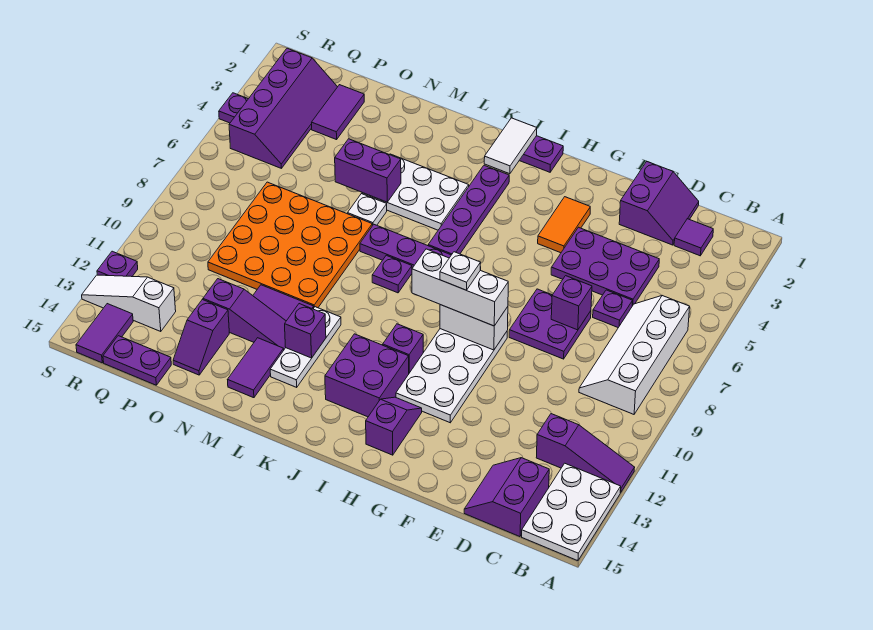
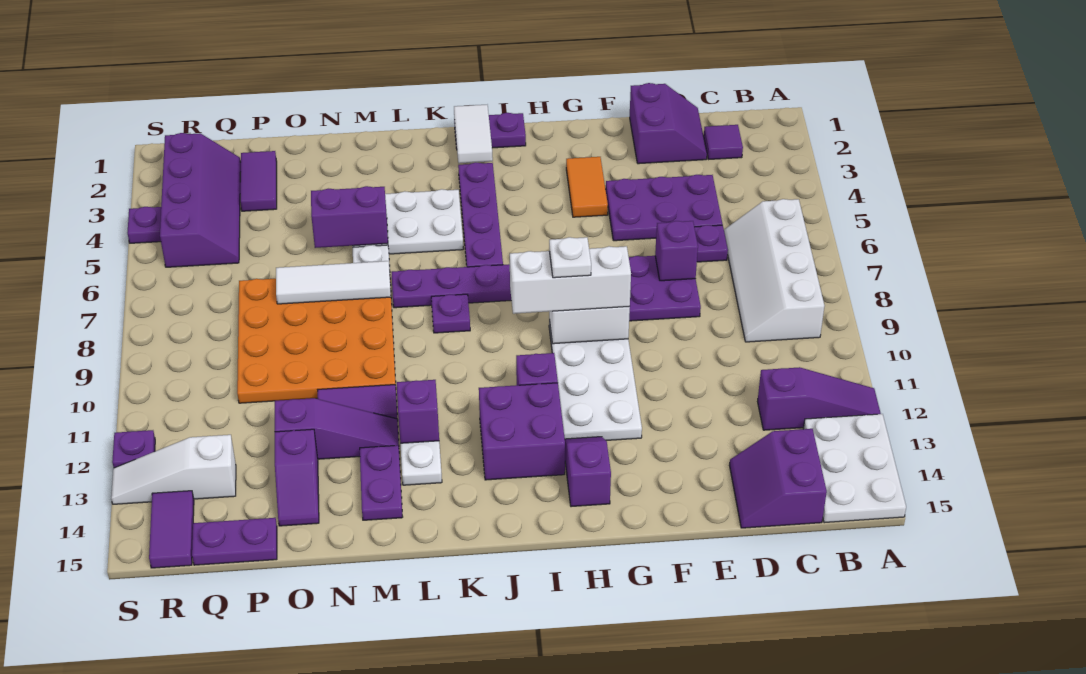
none -> white tile M7:O7 level 2
purple tile M13:M14 level 1 -> purple plate M13:M14 level 1

